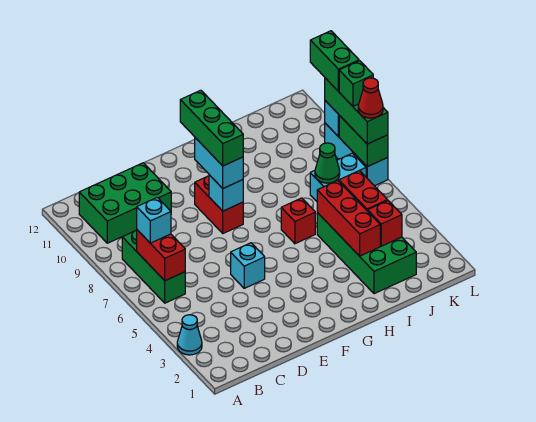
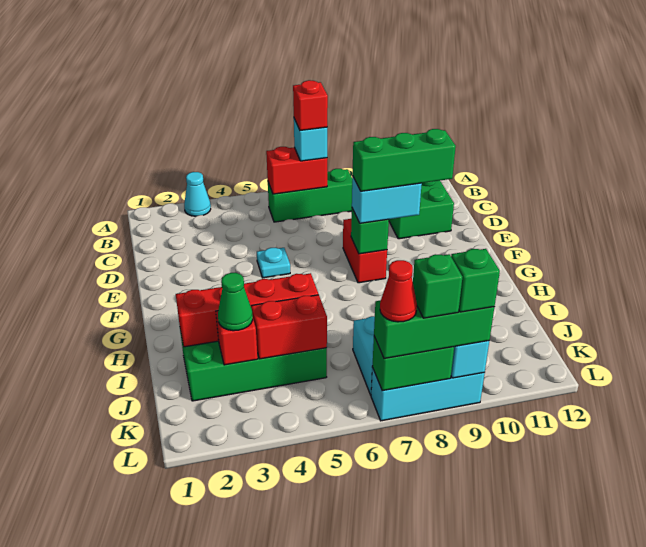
cyan brick E5 level 1 -> cyan plate E5 level 1
red brick F8:F9 level 1 -> red brick E8:F8 level 1
cyan brick F8 level 2 -> green brick F8 level 2
red brick H6 level 1 -> red brick B7 level 4
red brick I3:I5 level 2 -> red brick I2:I5 level 2
green cone J7 level 2 -> green cone J3 level 3
green brick L9:L10 level 4 -> green brick L9 level 4

